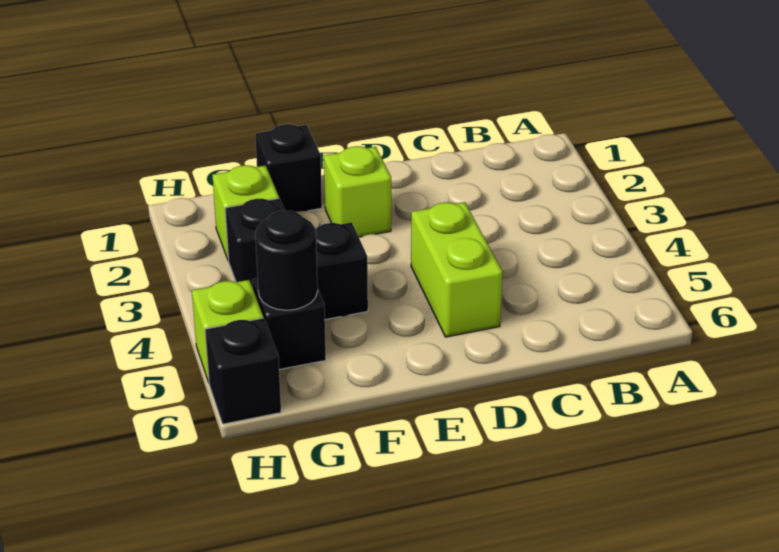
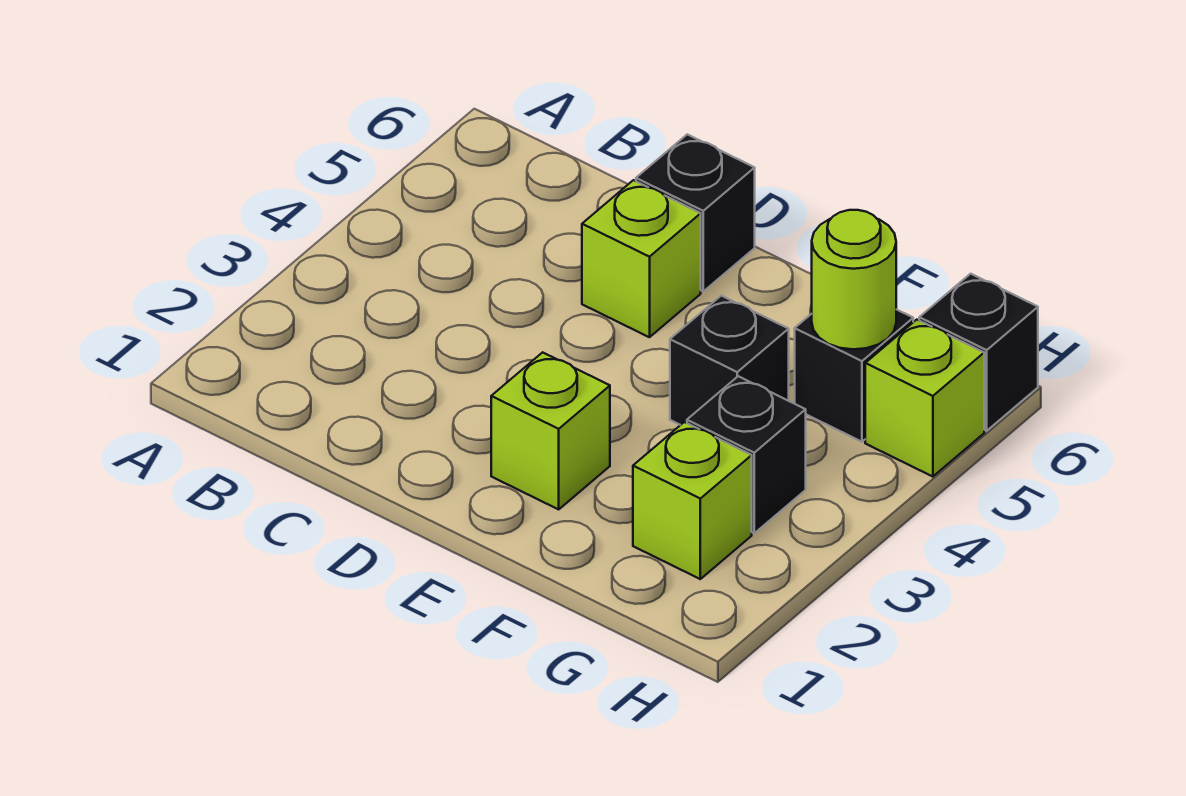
lime brick D4:D5 level 1 -> lime brick D5 level 1
black brick F1 level 1 -> black brick D6 level 1
black round brick G5 level 2 -> lime round brick G5 level 2

